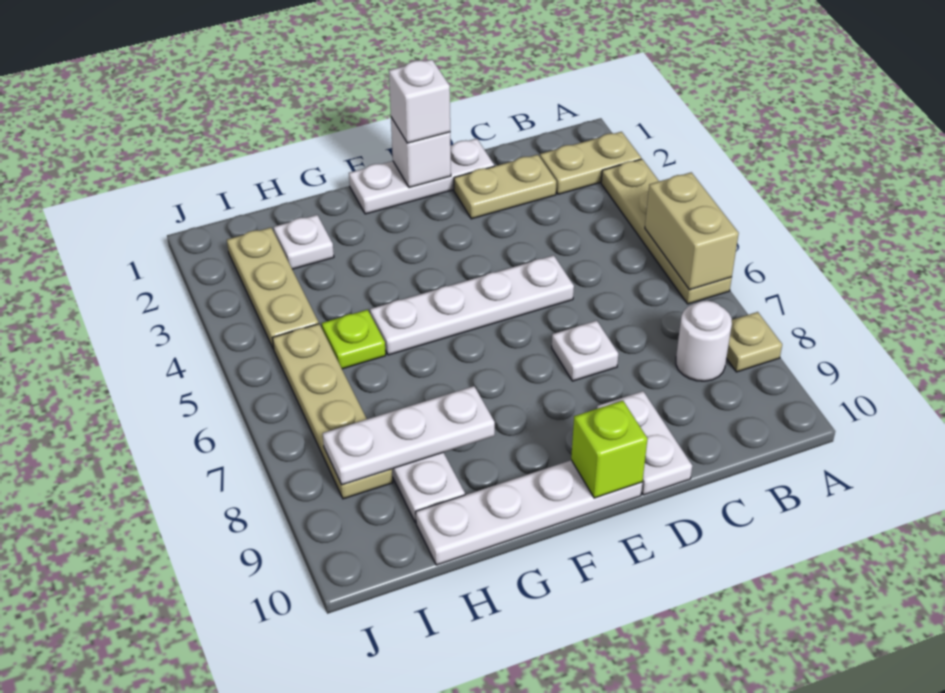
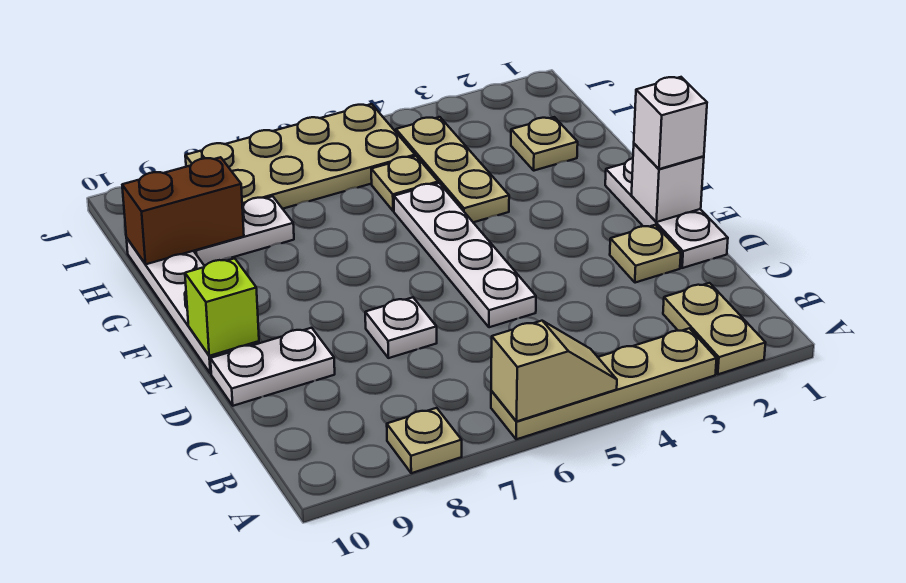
tan brick A5:A6 level 2 -> tan slope A5:A6 level 2 top 6
white round brick B8 level 1 -> none
tan plate C2:D2 level 1 -> tan plate D2 level 1
white plate G8:I8 level 2 -> none
white plate H2 level 1 -> tan plate H2 level 1
lime plate H5 level 1 -> tan plate H5 level 1
none -> brown brick H9:H10 level 2
tan plate I2:I4 level 1 -> tan plate G4:I4 level 1
tan plate I5:I8 level 1 -> tan plate I5:J8 level 1

